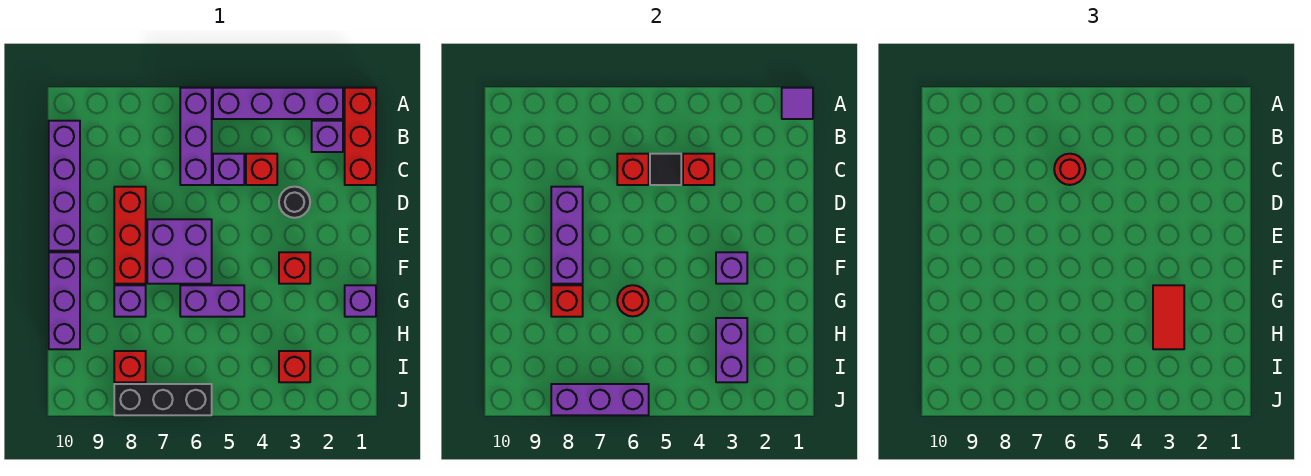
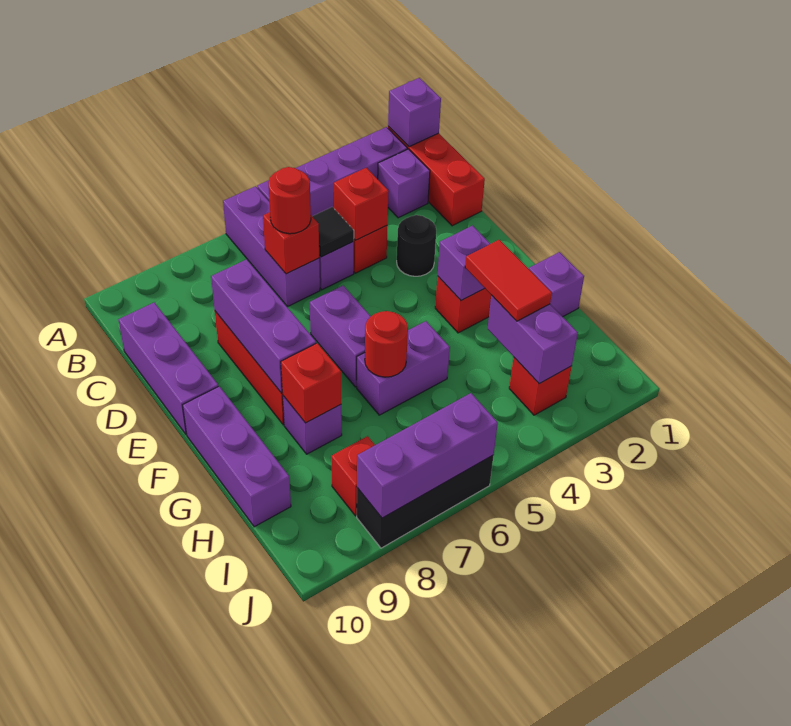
purple tile A1 level 2 -> purple brick A1 level 2
purple brick B10:E10 level 1 -> purple brick C10:E10 level 1
purple brick E6:F7 level 1 -> purple brick E6:F6 level 1

